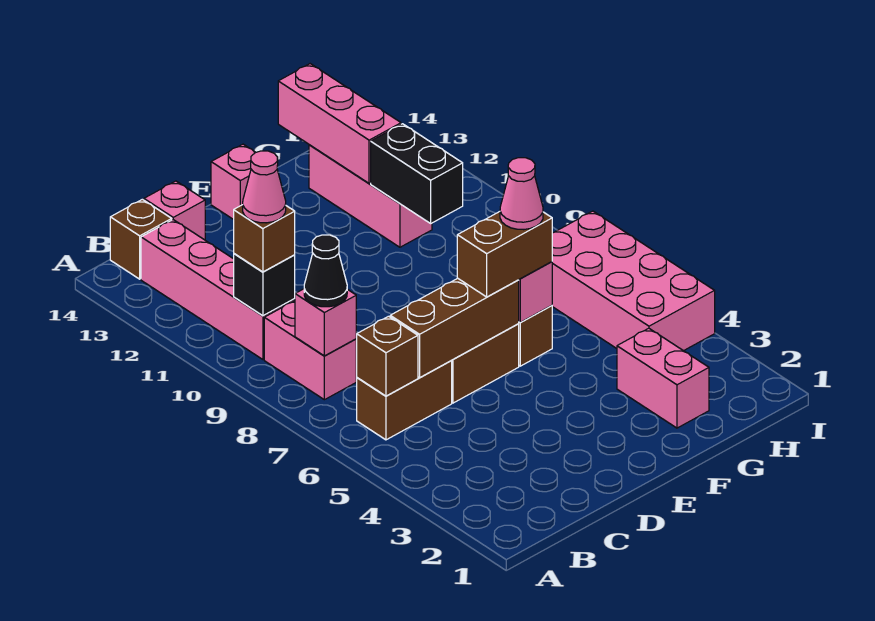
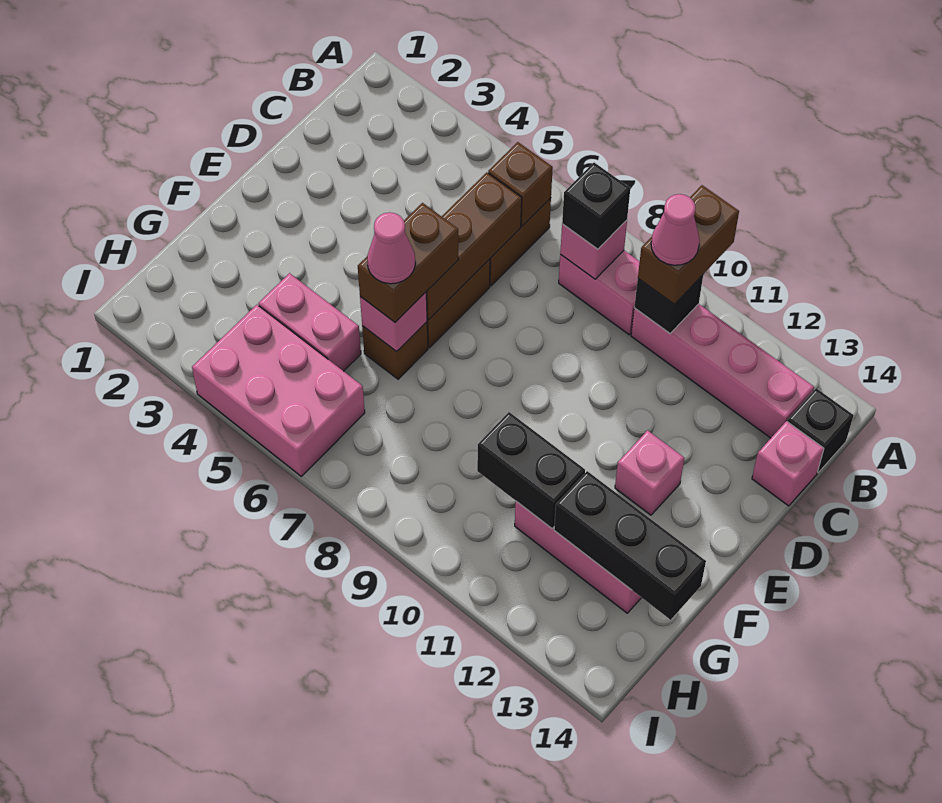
black cone B8 level 3 -> black brick B8 level 3
brown brick B10 level 3 -> brown brick A10:B10 level 3
brown brick B14 level 1 -> black brick B14 level 1
pink brick E14 level 1 -> pink brick E12 level 1
pink brick G2:G3 level 1 -> pink brick G4:G5 level 1
pink brick G12:G14 level 2 -> black brick G12:G14 level 2
pink brick H4:I7 level 1 -> pink brick H4:I6 level 1

